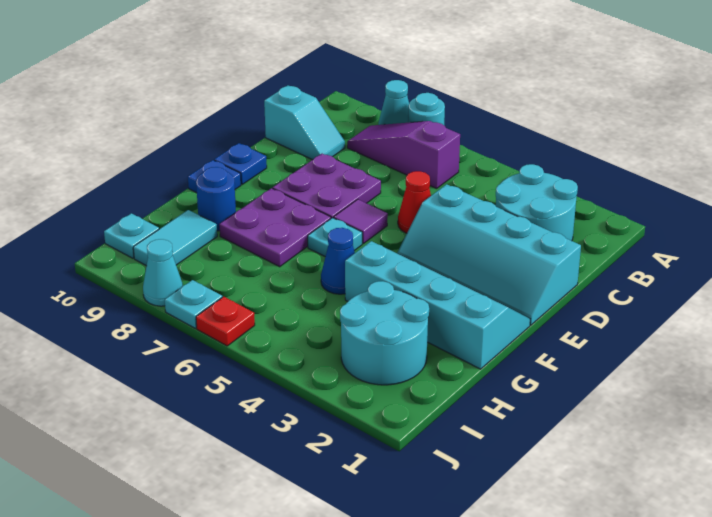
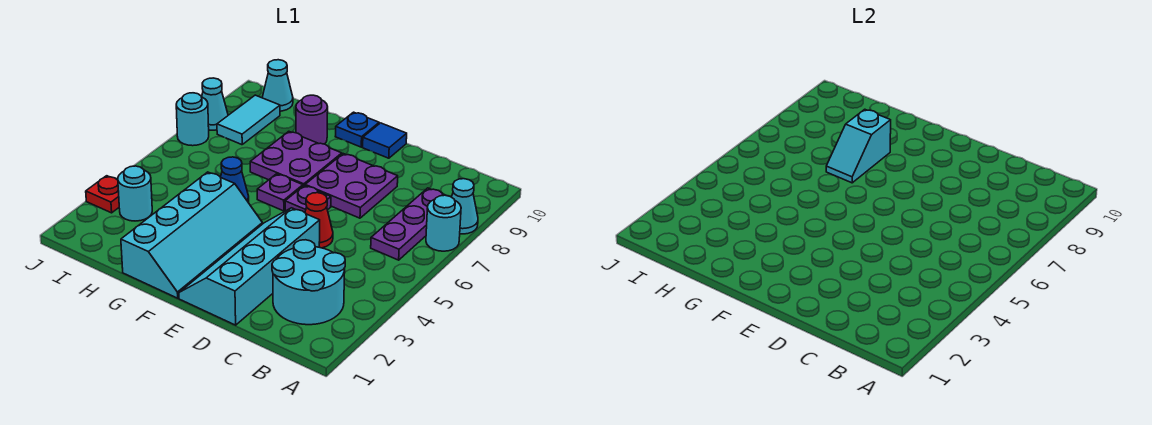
purple slope B6:B8 level 1 top 6 -> purple plate B6:B8 level 1
cyan slope C9:C10 level 1 top 10 -> cyan slope G7:G8 level 2 top 8
purple tile E6 level 1 -> purple plate E6 level 1
blue plate E10 level 1 -> blue tile E10 level 1
cyan plate F6 level 1 -> purple plate F6 level 1
blue round brick G9 level 1 -> purple round brick G9 level 1
cyan round brick H2:I3 level 1 -> cyan round brick I3 level 1
cyan tile H9:I9 level 1 -> cyan tile I8:I9 level 1
cyan plate I10 level 1 -> cyan cone I10 level 1
red plate J6 level 1 -> red plate J3 level 1
cyan plate J7 level 1 -> cyan round brick J7 level 1

